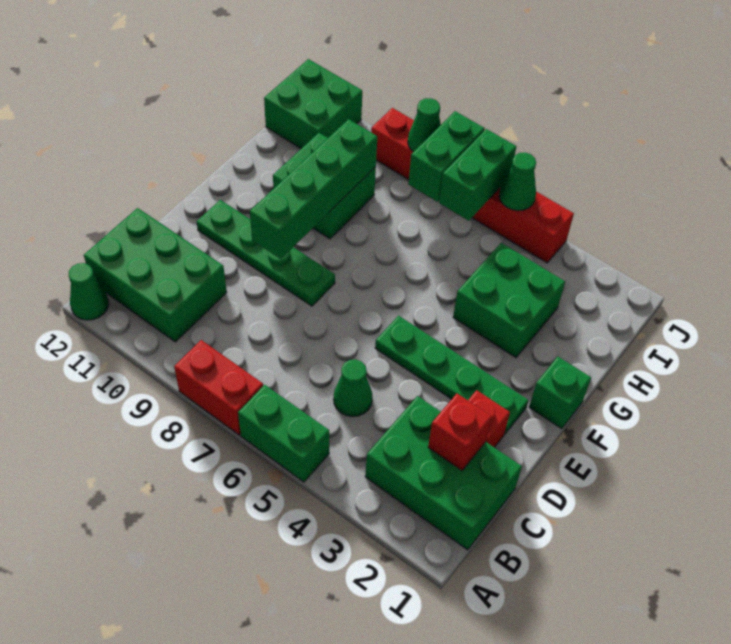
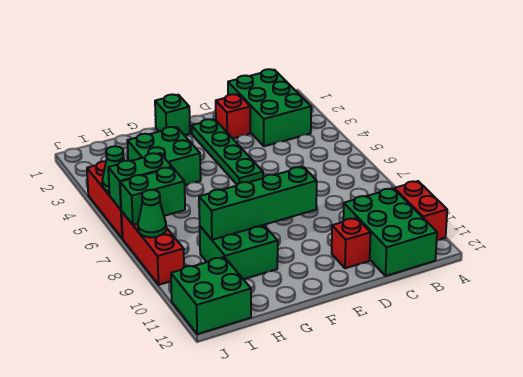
green brick A5:A6 level 1 -> none
red brick A7:A8 level 1 -> red brick A10:A11 level 1
green cone A12 level 1 -> none
red brick C2 level 2 -> red brick D11 level 1
green cone C5 level 1 -> none
green plate E8:E11 level 1 -> none

